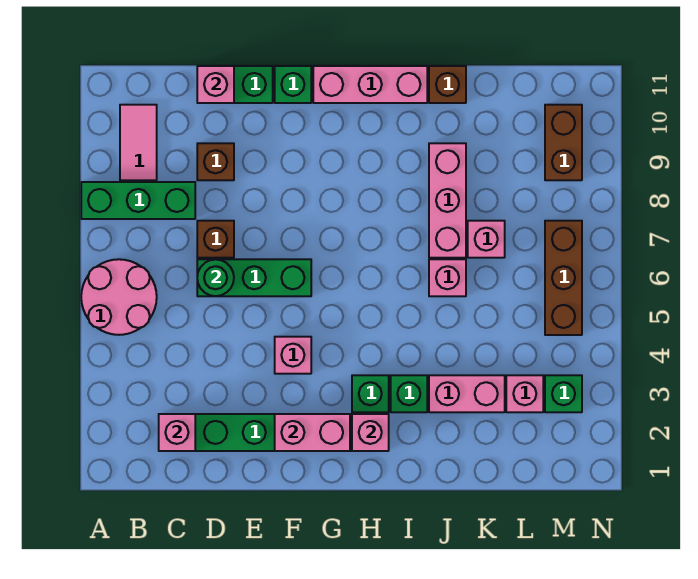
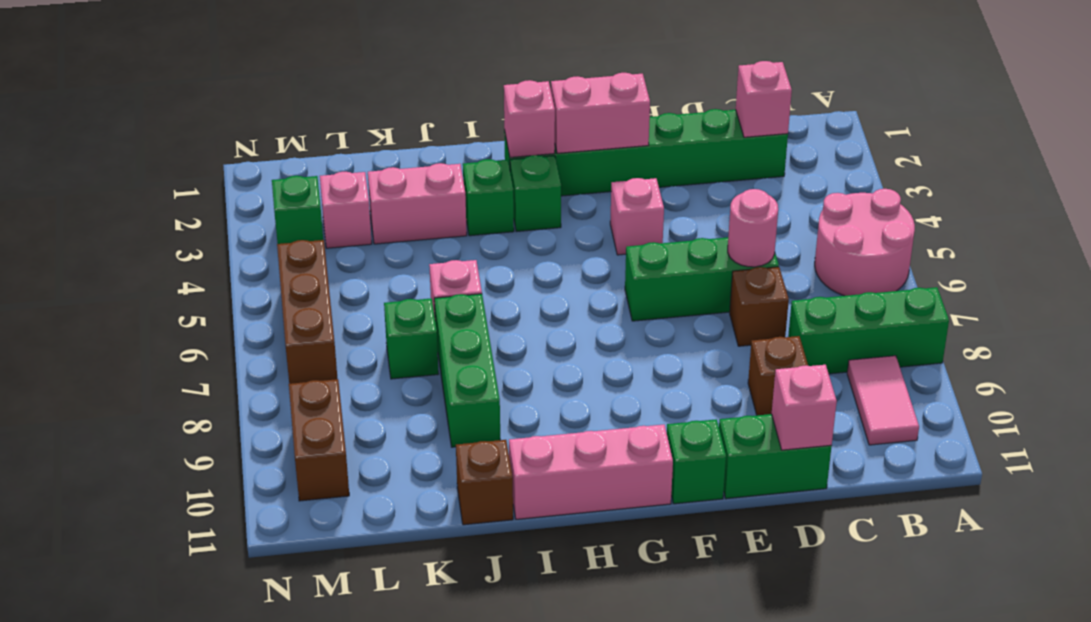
green round brick D6 level 2 -> pink round brick D6 level 2
pink brick J7:J9 level 1 -> green brick J7:J9 level 1
pink brick K7 level 1 -> green brick K7 level 1

